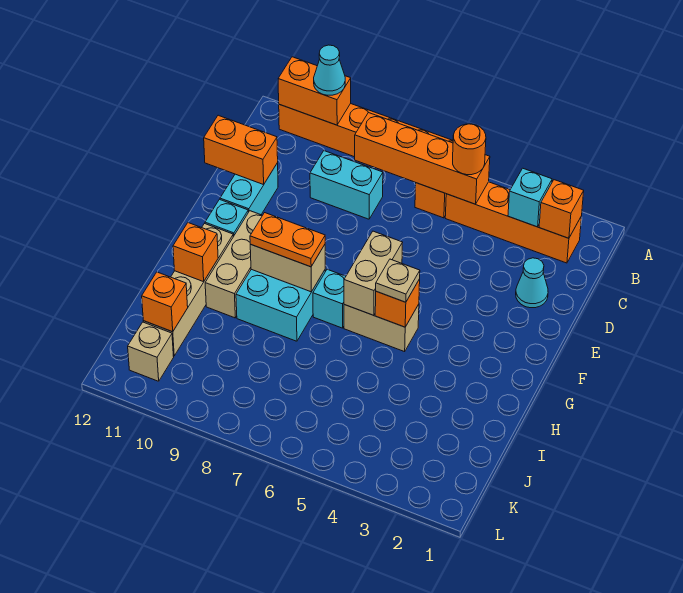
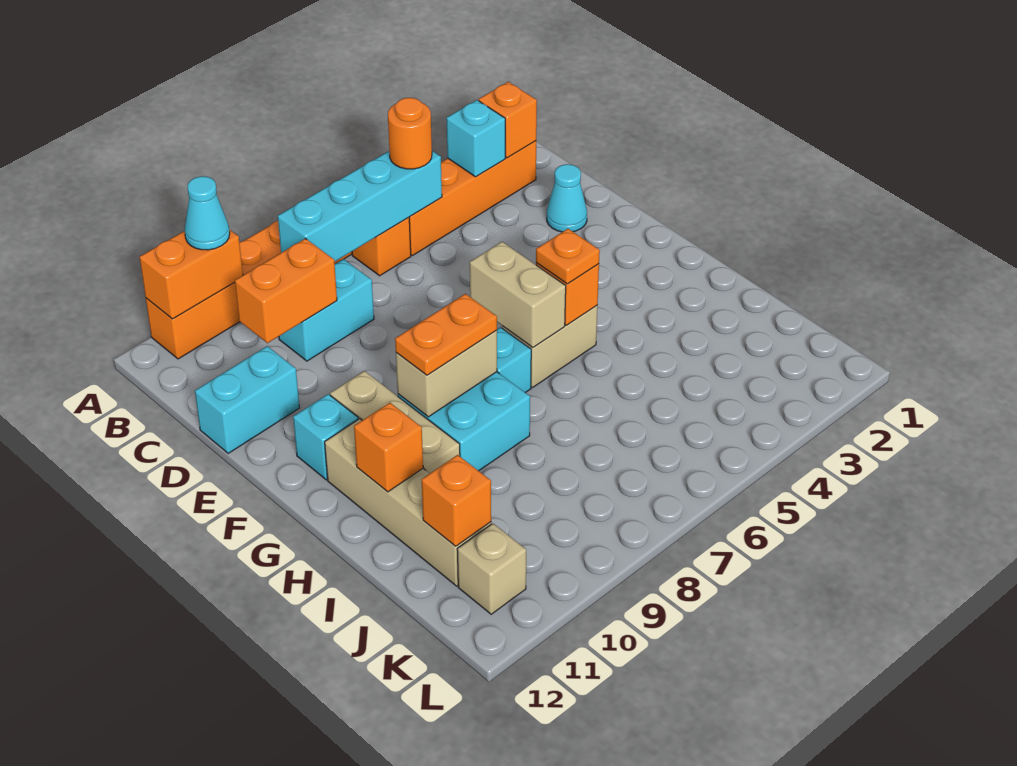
orange brick B5:B8 level 2 -> cyan brick B5:B8 level 2
cyan brick D11:E11 level 1 -> cyan brick D11:D12 level 1
orange brick D11:D12 level 2 -> orange brick C9:C10 level 2
tan plate G5 level 3 -> orange plate G5 level 3

